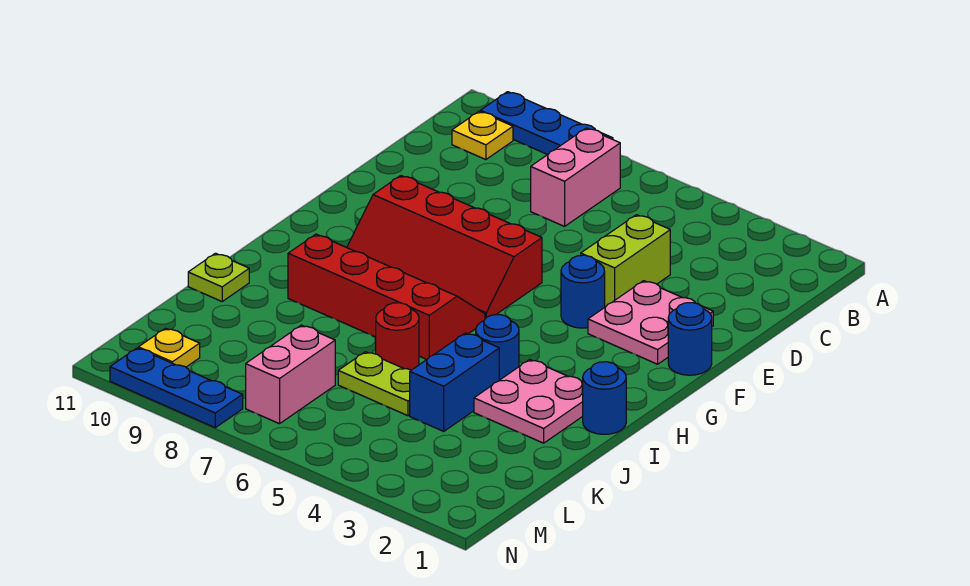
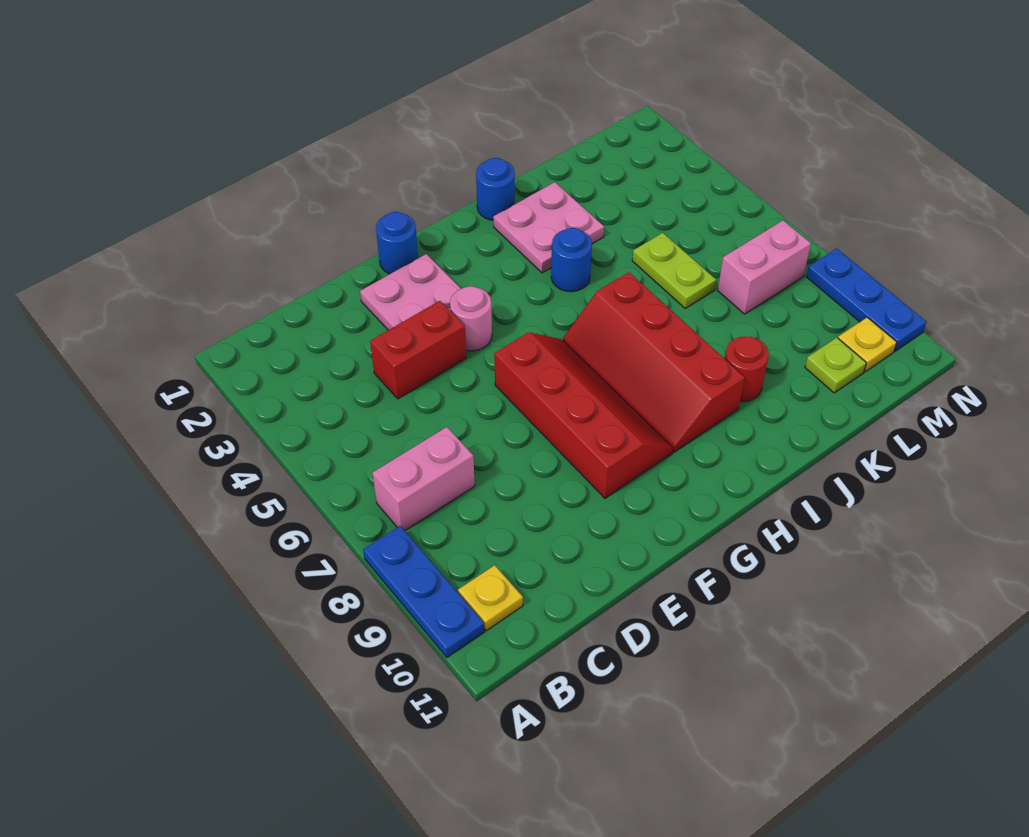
lime brick D4:E4 level 1 -> red brick D4:E4 level 1
blue round brick F4 level 1 -> pink round brick F4 level 1
blue brick J4:K4 level 1 -> none
red round brick J6 level 1 -> red round brick J9 level 1
lime plate J11 level 1 -> lime plate L10 level 1

